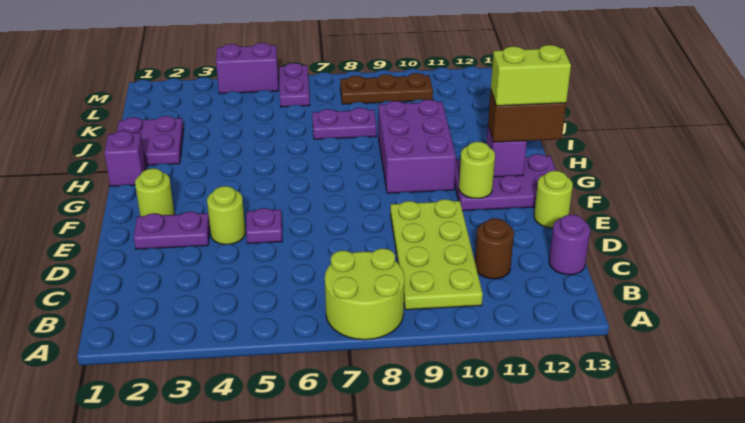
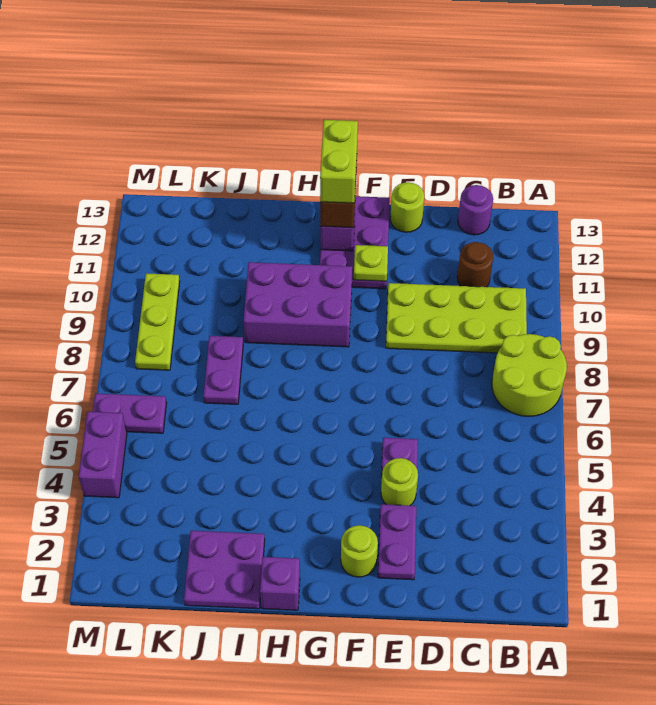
lime round brick F11 level 2 -> lime plate F11 level 2
brown plate L8:L10 level 1 -> lime plate L8:L10 level 1

